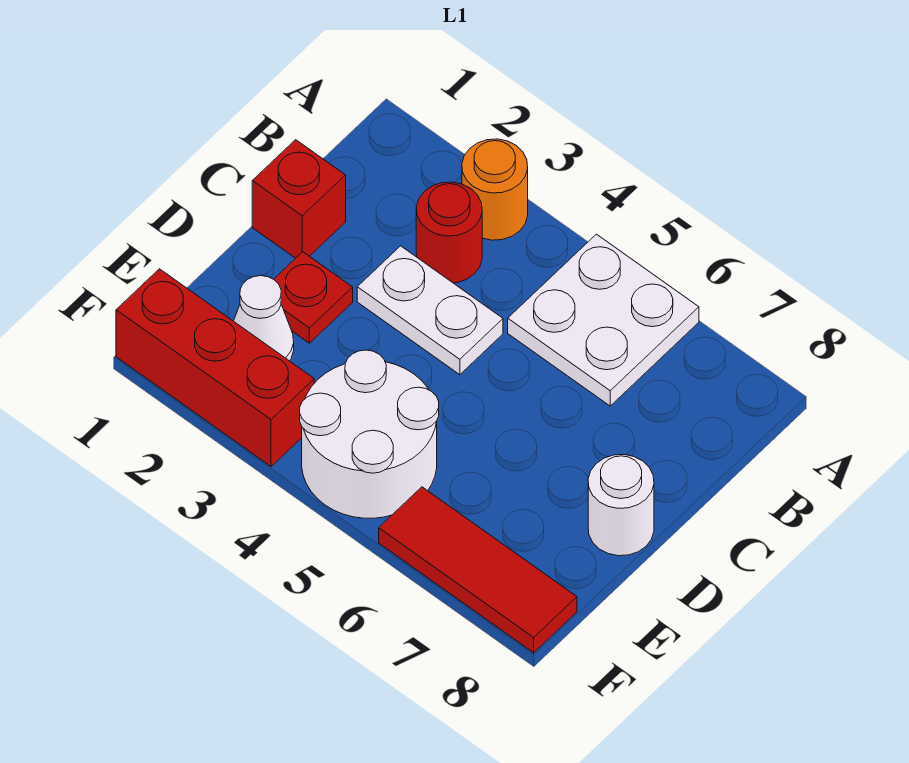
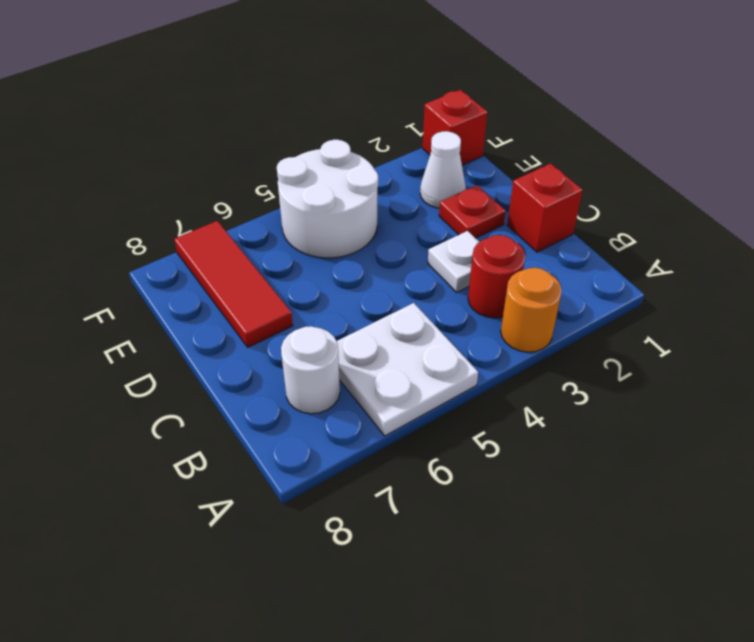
white plate C3:C4 level 1 -> white plate C3 level 1
white round brick D8 level 1 -> white round brick B7 level 1
red brick F1:F3 level 1 -> red brick F1 level 1
red tile F6:F8 level 1 -> red tile D7:F7 level 1

